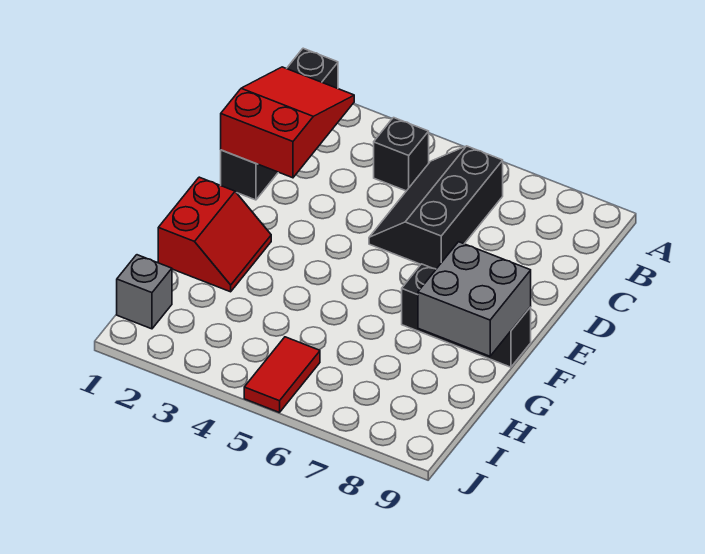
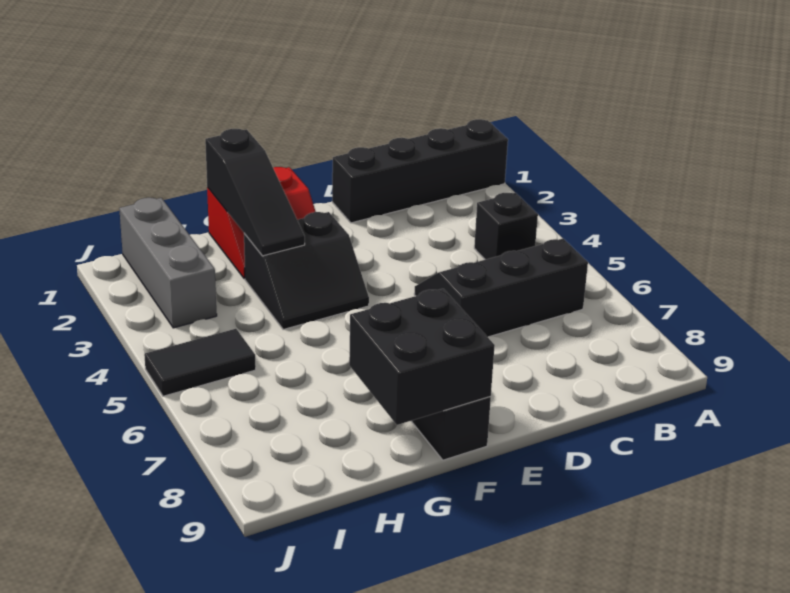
red slope B1:D2 level 2 top D -> none
none -> black slope F3:G4 level 1 top 3
grey brick F8:G9 level 2 -> black brick F8:G9 level 2
none -> black slope G1:G3 level 2 top 1
grey brick I1 level 1 -> grey brick I1:I3 level 1
red tile I5:J5 level 1 -> black tile I5:J5 level 1

